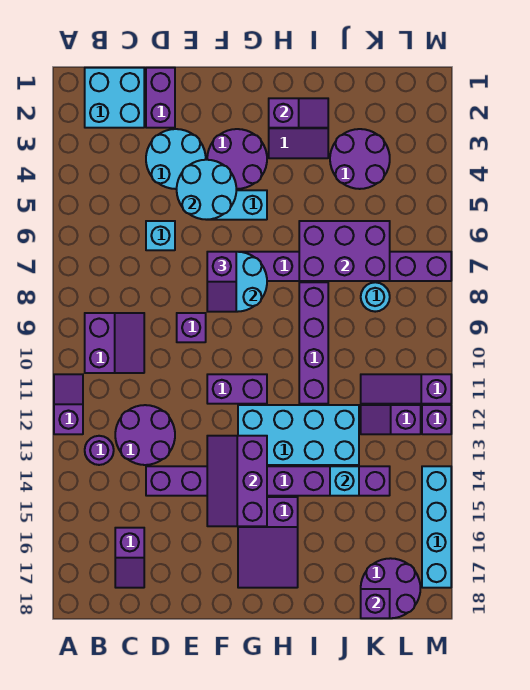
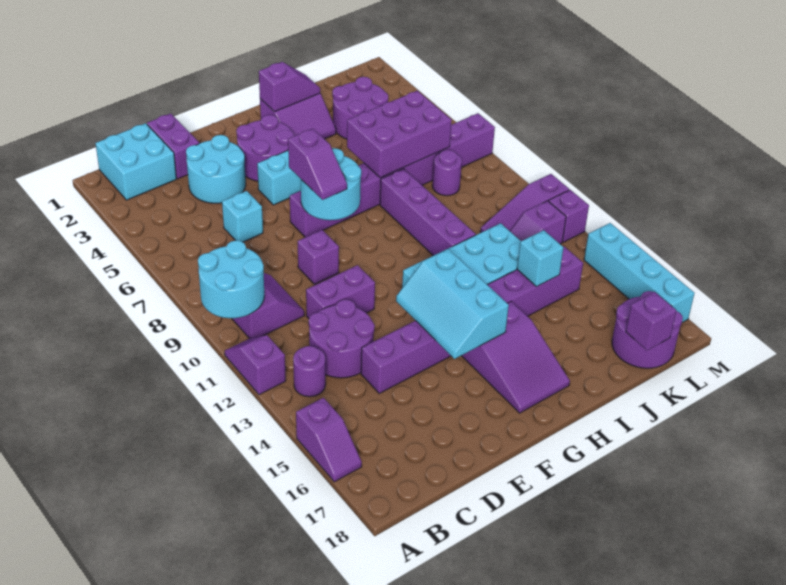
purple slope C16:C17 level 1 top 16 -> purple slope A15:A16 level 1 top 15
cyan round brick E4:F5 level 2 -> cyan round brick A9:B10 level 2
purple brick F11:G11 level 1 -> purple brick D11:E11 level 1
purple slope F13:G15 level 2 top G -> cyan slope F13:G15 level 2 top G
cyan round brick K8 level 1 -> purple round brick K8 level 1

